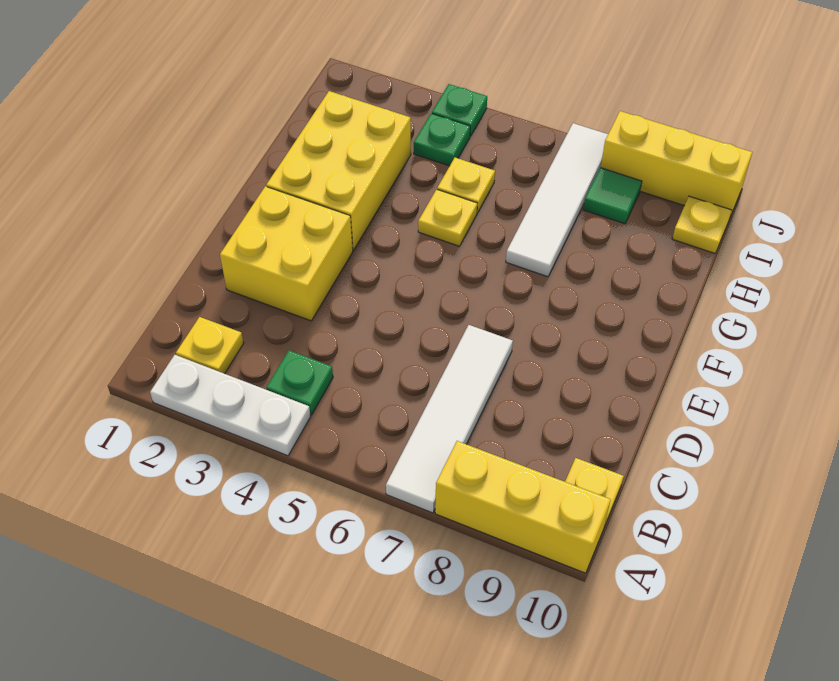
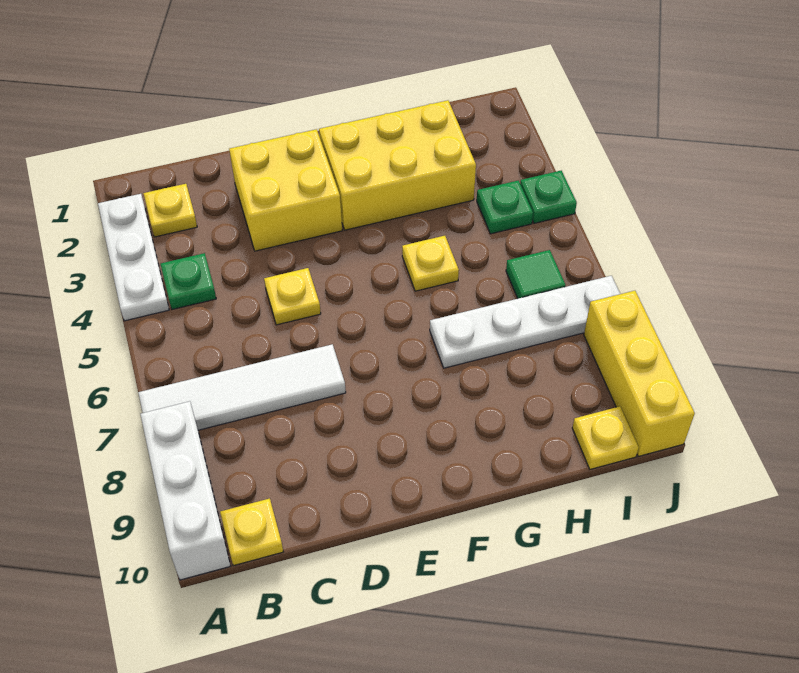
yellow brick A8:A10 level 1 -> white brick A8:A10 level 1
white tile G7:J7 level 1 -> white plate G7:J7 level 1
yellow plate H5 level 1 -> yellow plate D5 level 1
green tile I8 level 1 -> green tile I6 level 1

